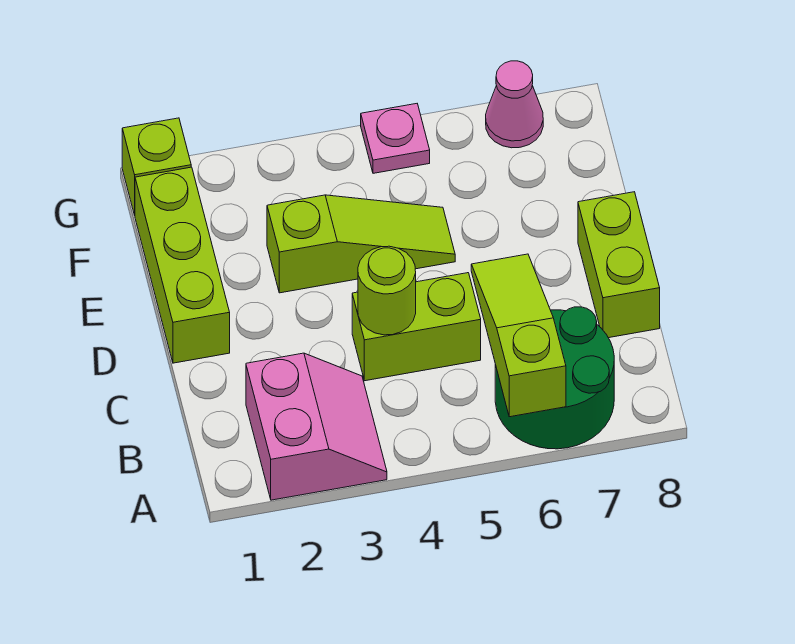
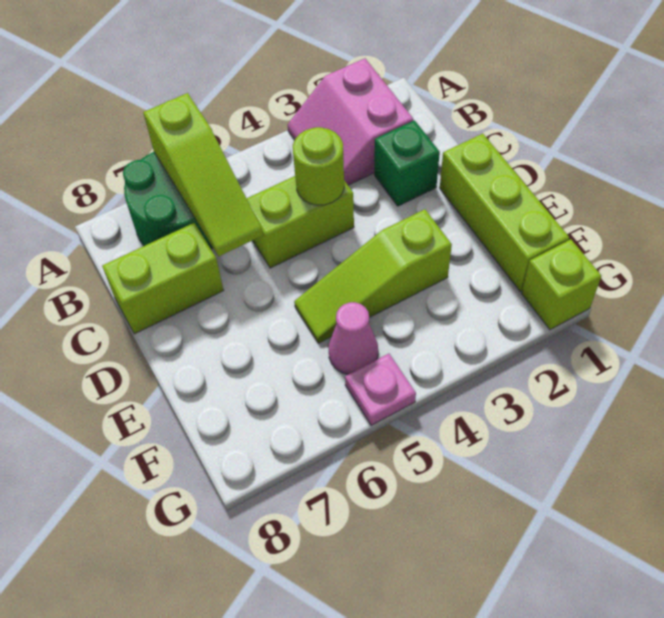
none -> green brick C2 level 1
lime brick C8:D8 level 1 -> lime brick C7:C8 level 1
pink cone G7 level 1 -> pink cone F5 level 1

